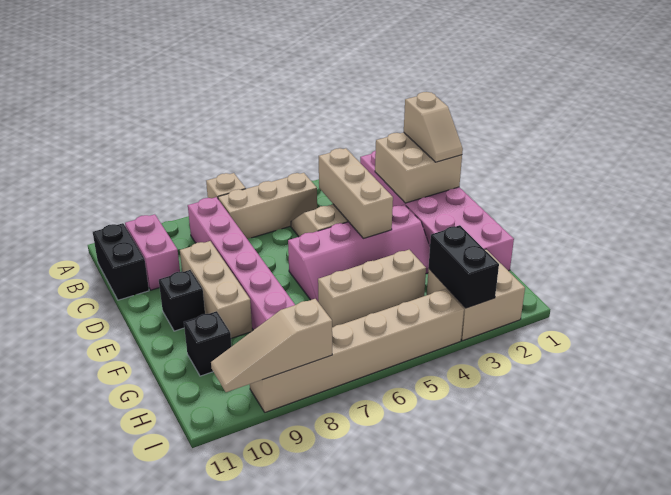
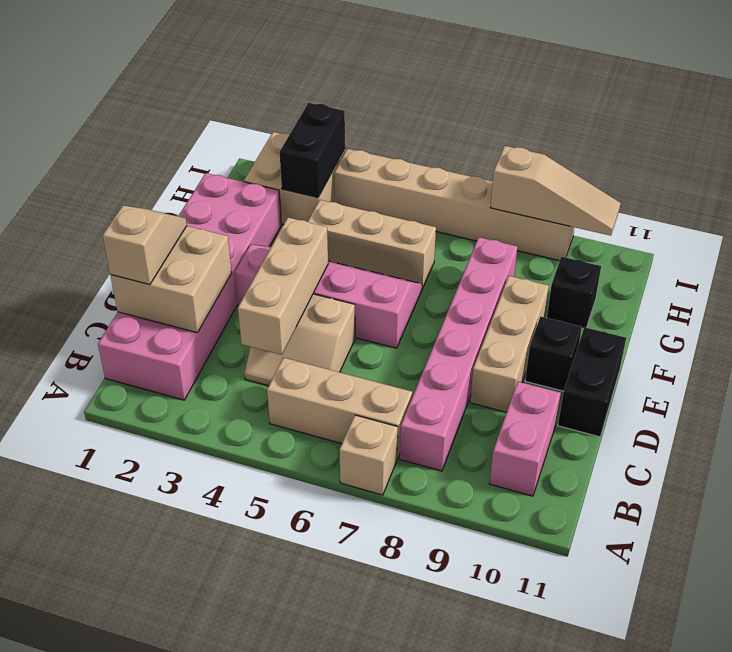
black brick B11:C11 level 1 -> black brick D11:E11 level 1

